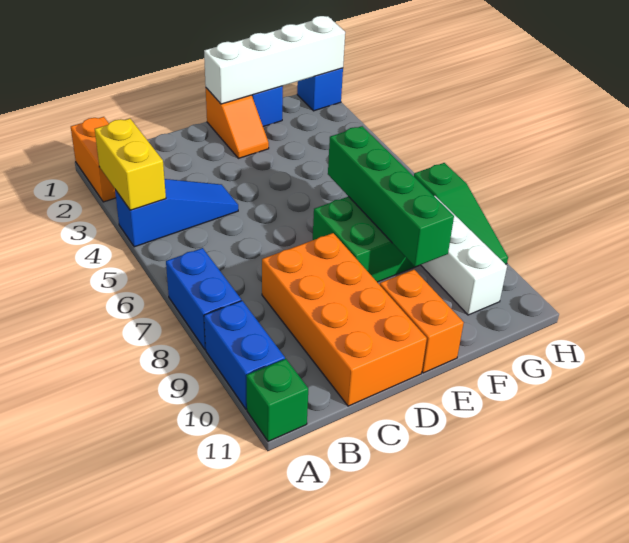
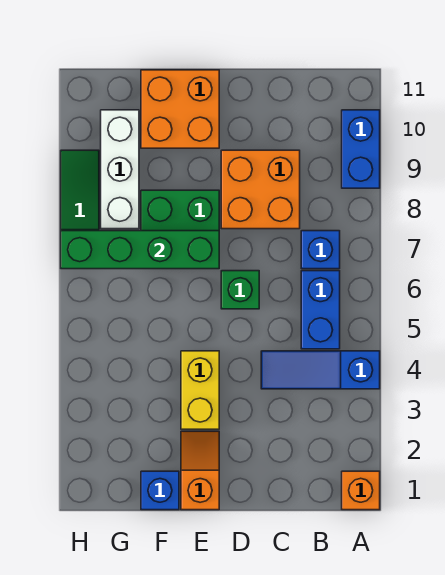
orange brick A1:A2 level 1 -> orange brick A1 level 1
yellow brick A3:A4 level 2 -> yellow brick E3:E4 level 1
blue brick A7:A8 level 1 -> blue brick B5:B6 level 1
green brick A11 level 1 -> green brick D6 level 1
orange brick C8:D11 level 1 -> orange brick C8:D9 level 1
white brick E1:H1 level 2 -> none
orange brick E10:E11 level 1 -> orange brick E10:F11 level 1
green brick F6:F9 level 2 -> green brick E7:H7 level 2
blue brick H1 level 1 -> blue brick B7 level 1

